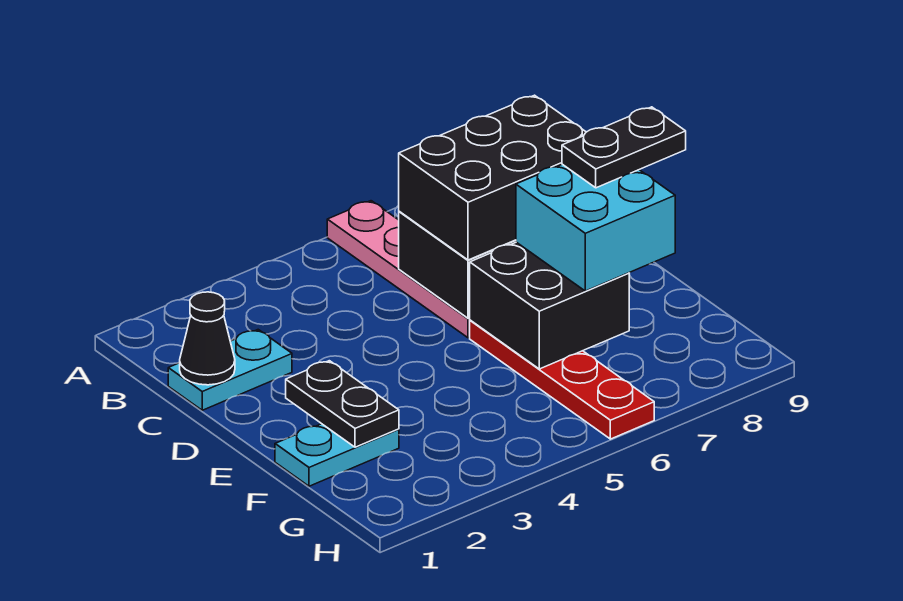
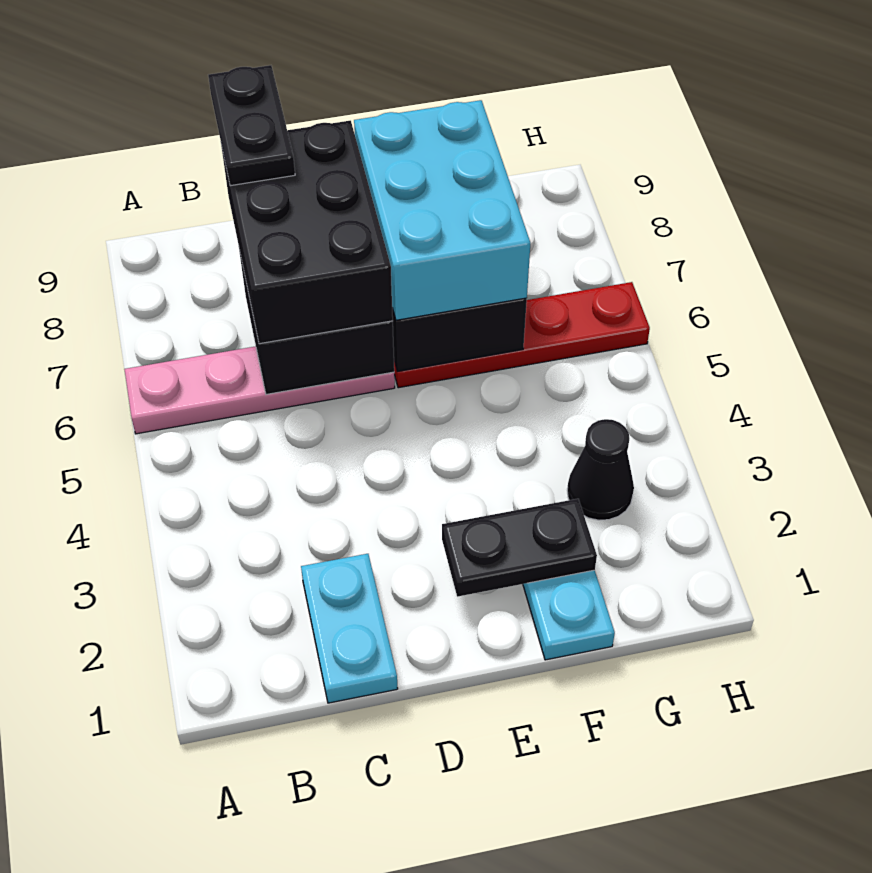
black cone C1 level 2 -> black cone G3 level 1
cyan brick E7:F8 level 3 -> cyan brick E6:F8 level 3
black plate E8:E9 level 4 -> black plate C8:C9 level 4

